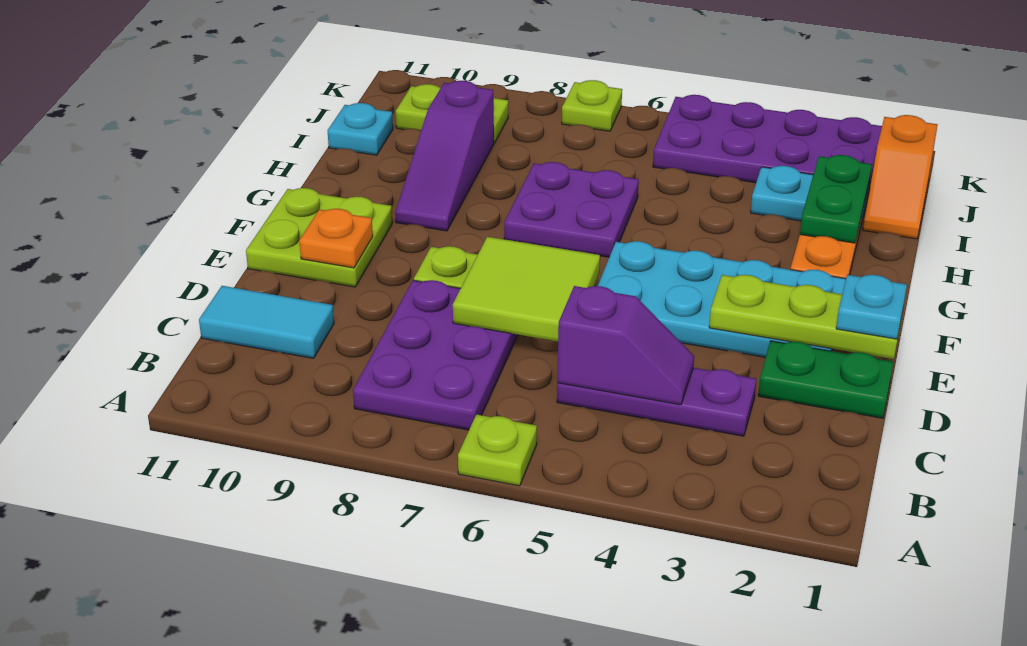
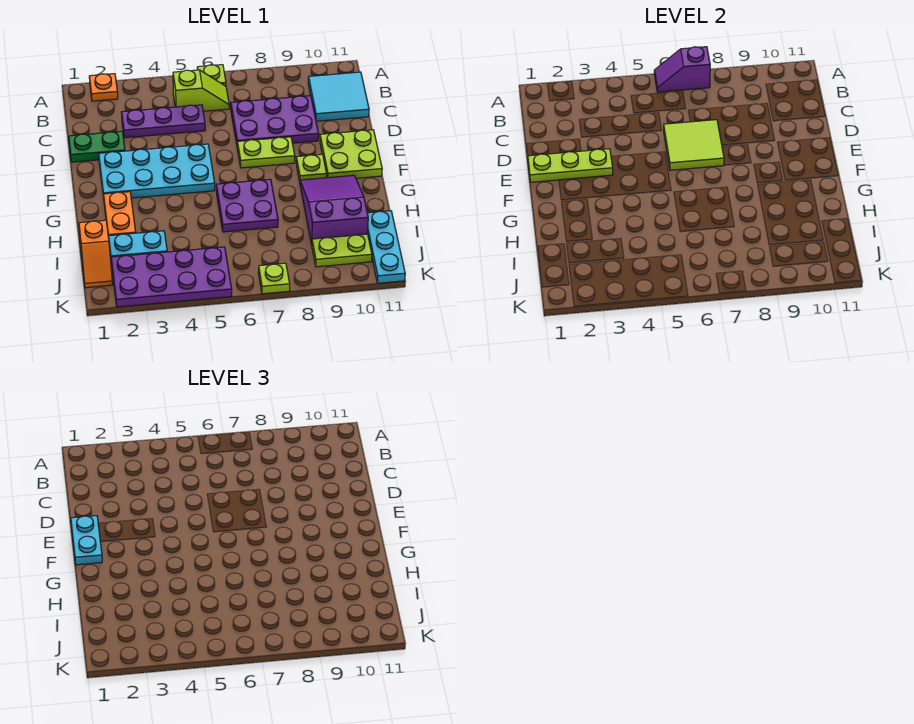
none -> lime slope B5:B6 level 1 top 5
purple plate B7:D8 level 1 -> purple plate C7:D9 level 1
purple slope C4:C5 level 2 top 5 -> purple slope A6:A7 level 2 top 7
cyan tile C10:C11 level 1 -> cyan tile B10:C11 level 1
cyan plate E1 level 3 -> cyan plate E1:F1 level 3
orange plate E10 level 2 -> orange plate A2 level 1
none -> lime plate F9 level 1
purple slope G9:I9 level 1 top I -> purple slope G9:I10 level 1 top I
green plate H2:I2 level 2 -> none
orange slope I1:J1 level 1 top J -> orange slope I1:J1 level 1 top I
cyan plate I11 level 1 -> cyan plate I11:K11 level 1

